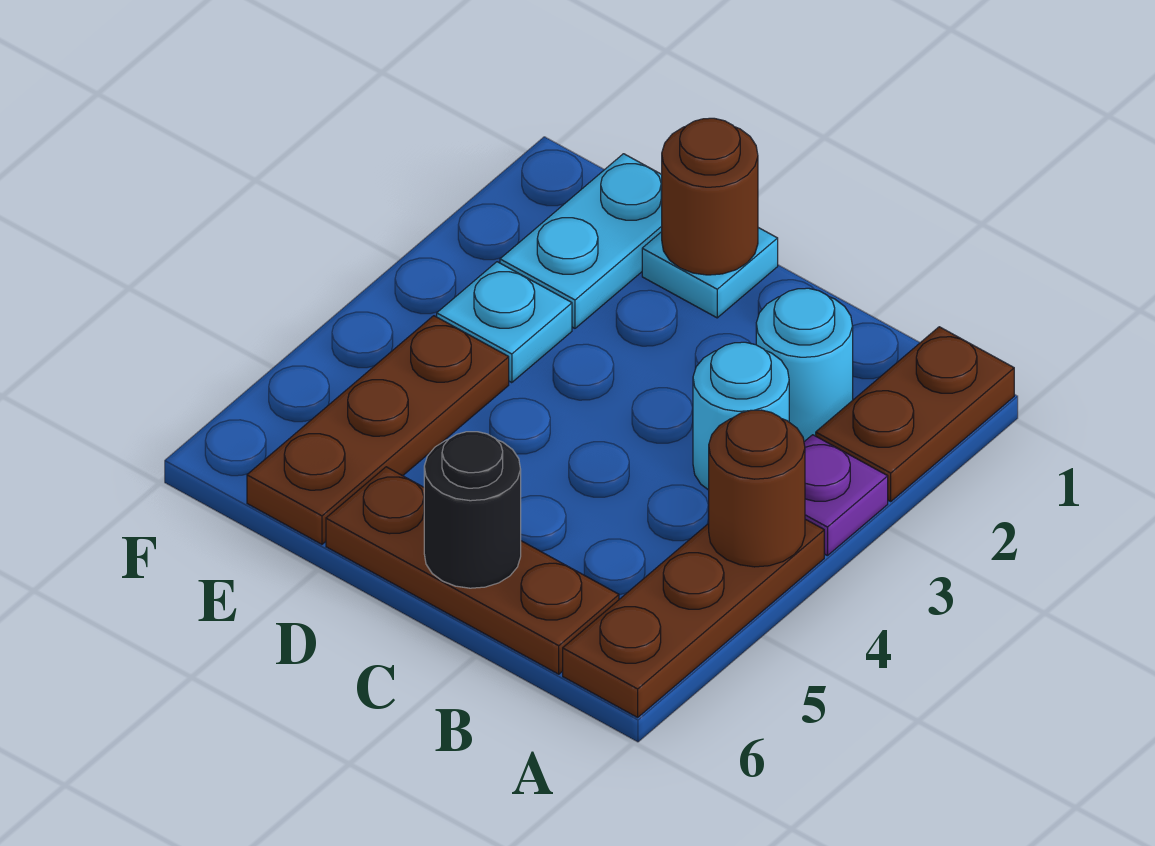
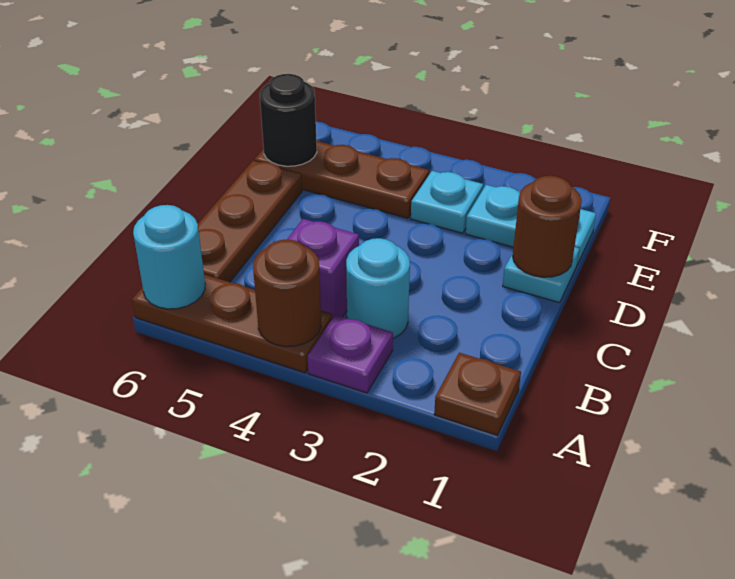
brown plate A1:A2 level 1 -> brown plate A1 level 1
cyan round brick B2 level 1 -> cyan round brick A6 level 2
none -> purple brick B4 level 1
black round brick C6 level 2 -> black round brick E6 level 2

